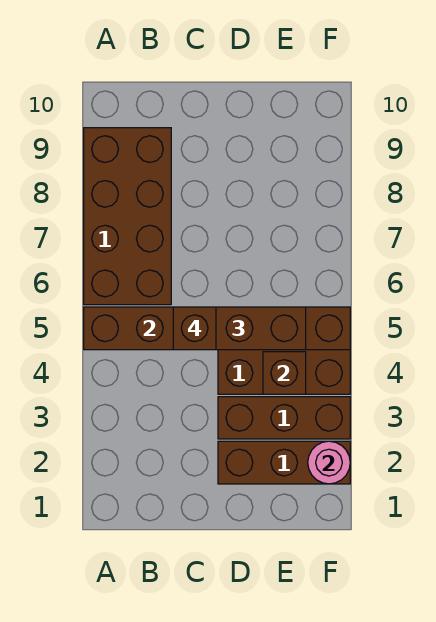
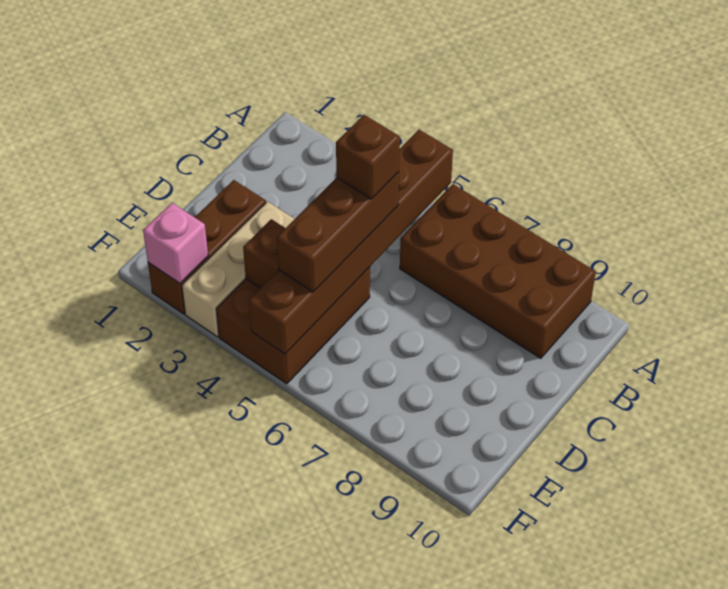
brown brick D3:F3 level 1 -> tan brick D3:F3 level 1
pink round brick F2 level 2 -> pink brick F2 level 2

